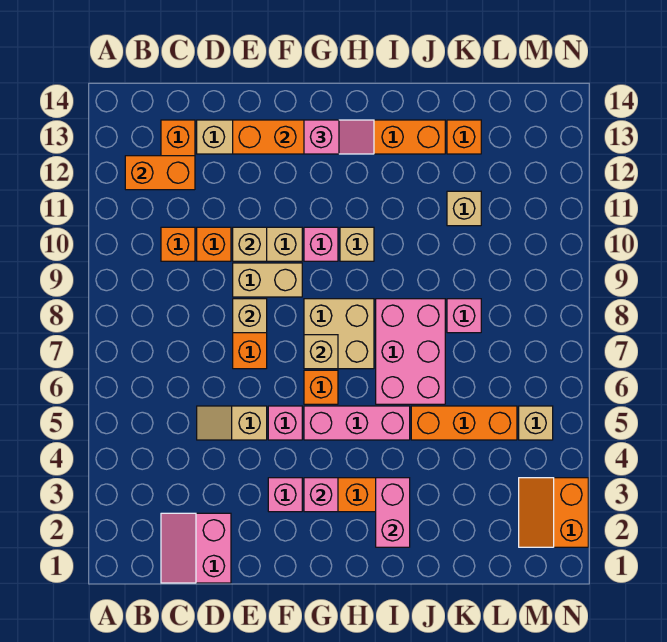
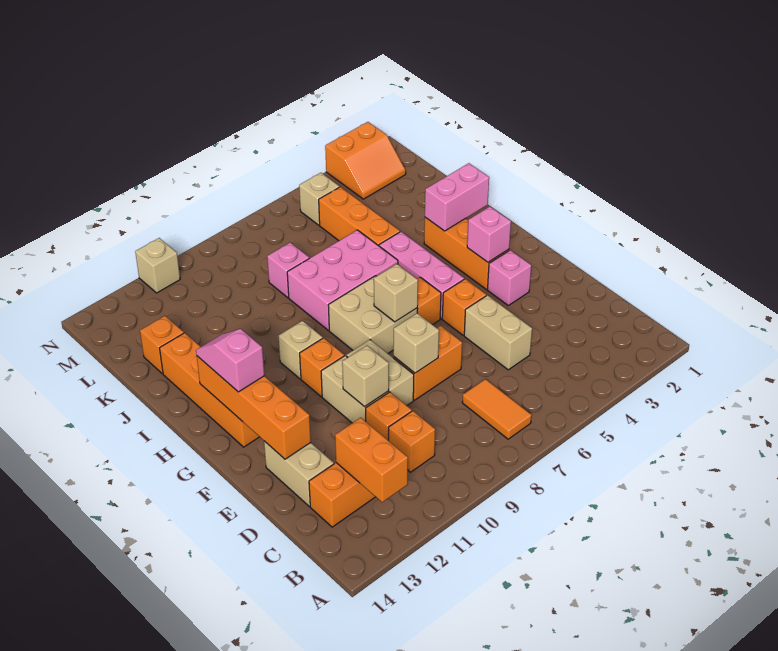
none -> orange tile B7:C7 level 1
pink slope C1:D2 level 1 top D -> none
tan slope D5:E5 level 1 top E -> tan brick D5:E5 level 1
pink brick F5 level 1 -> orange brick F5 level 1
pink brick G10 level 1 -> orange brick G10 level 1
tan brick K11 level 1 -> tan brick N11 level 1

